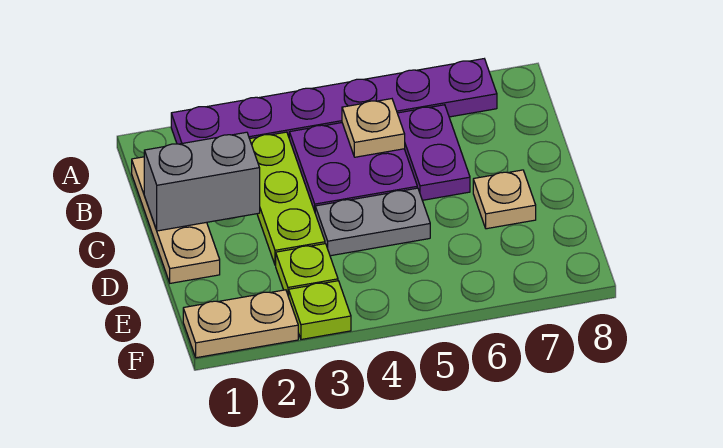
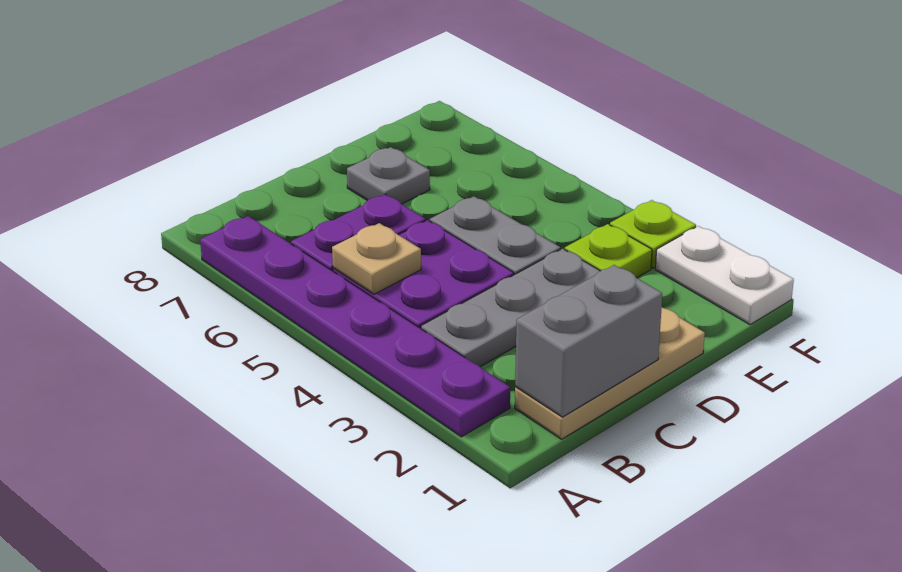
lime plate B3:D3 level 1 -> grey plate B3:D3 level 1
grey brick C1:C2 level 2 -> grey brick B1:C1 level 2
tan plate D7 level 1 -> grey plate D7 level 1
tan plate F1:F2 level 1 -> white plate F1:F2 level 1

